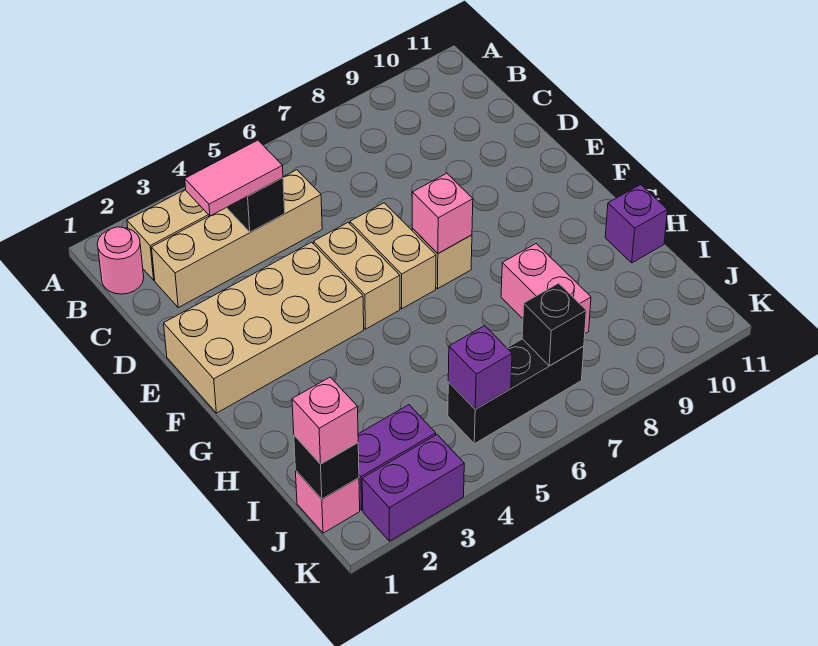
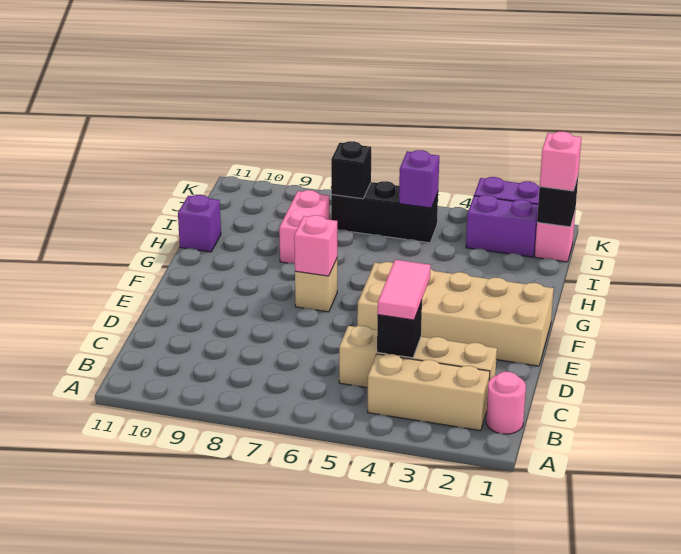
pink tile C3:C4 level 3 -> pink tile C4:D4 level 3
tan brick E6:F6 level 1 -> none

